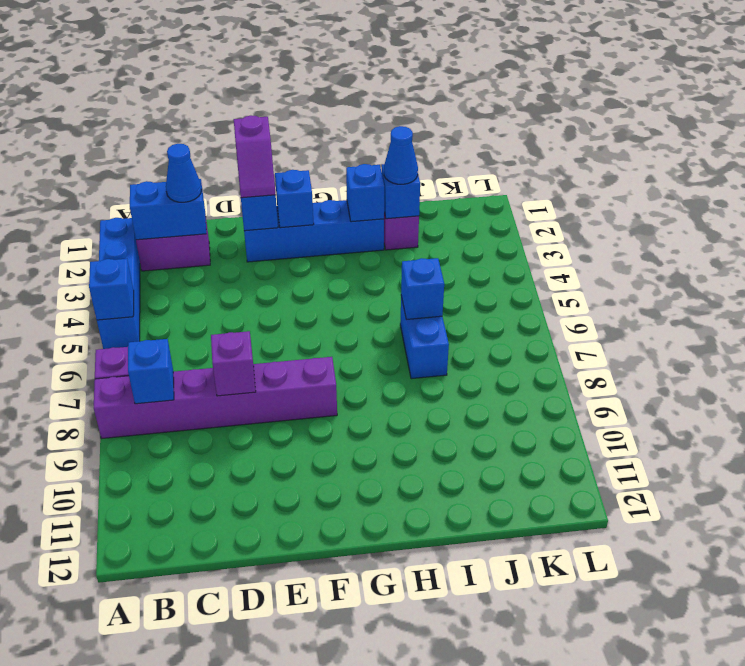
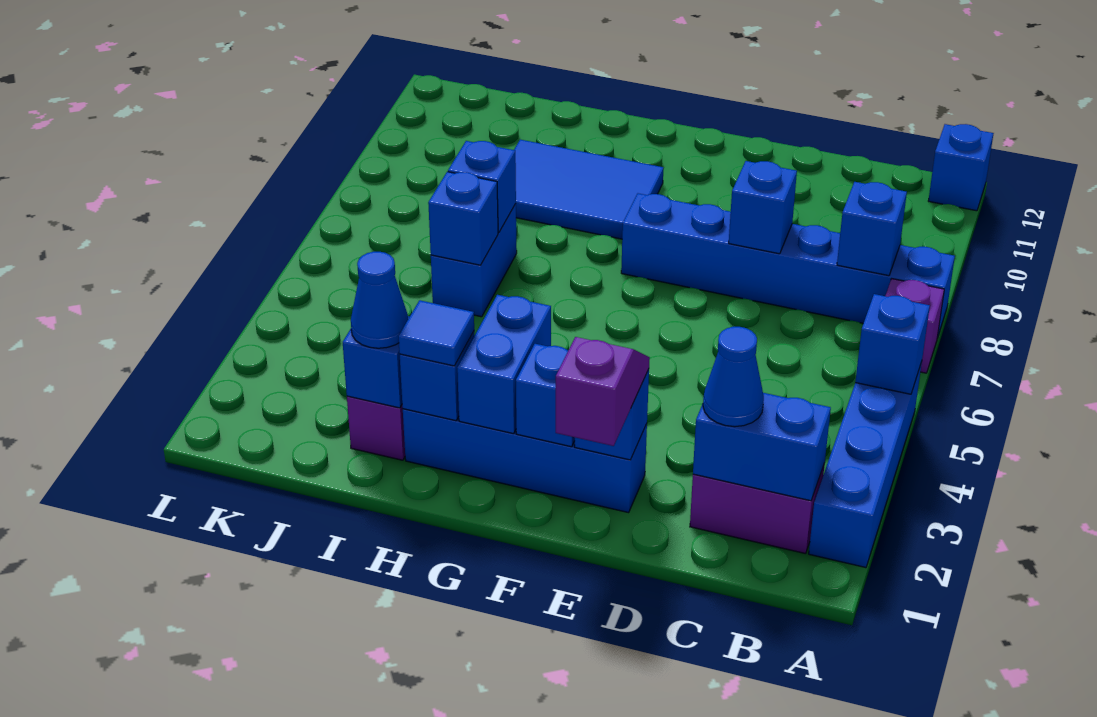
purple brick A8:F8 level 1 -> blue brick A8:F8 level 1
none -> blue brick A12 level 1
purple brick D8 level 2 -> blue brick D8 level 2
none -> blue brick G2:G3 level 2
none -> blue tile G9:I10 level 1
none -> blue tile H2 level 3
none -> blue brick I7 level 2

